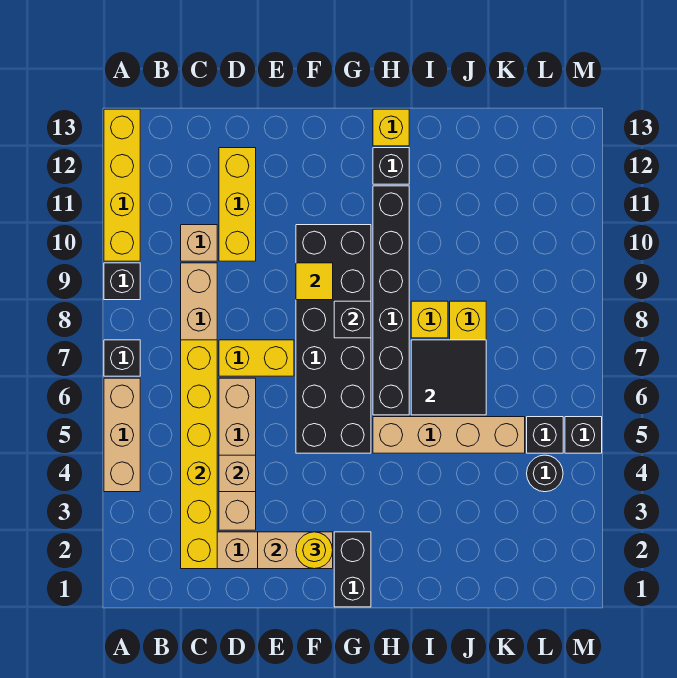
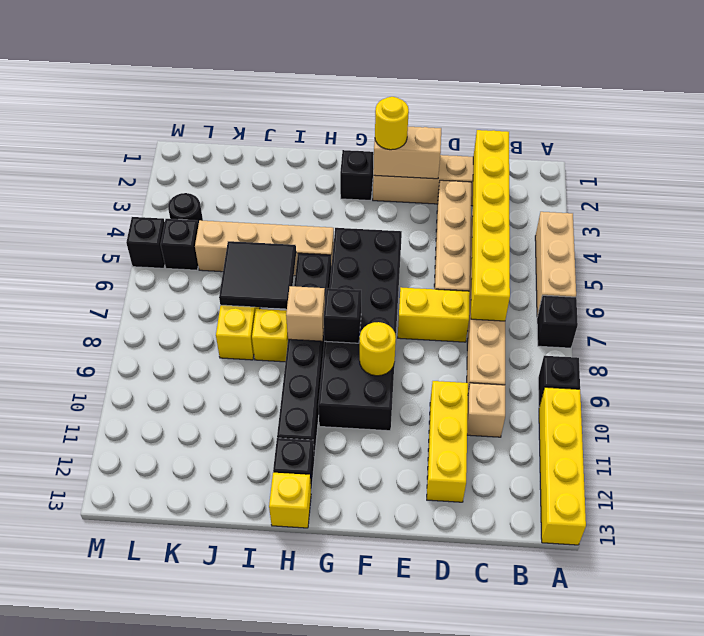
tan brick D4 level 2 -> tan brick H8 level 2
yellow tile F9 level 2 -> yellow round brick F9 level 2
black brick G1:G2 level 1 -> black brick G2 level 1

